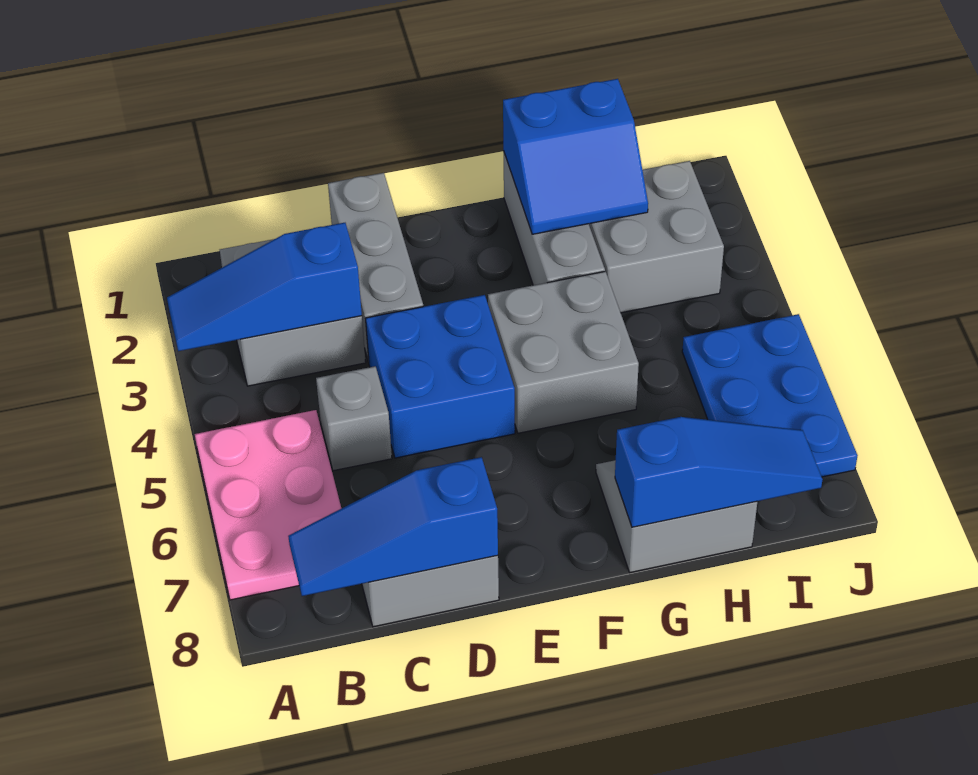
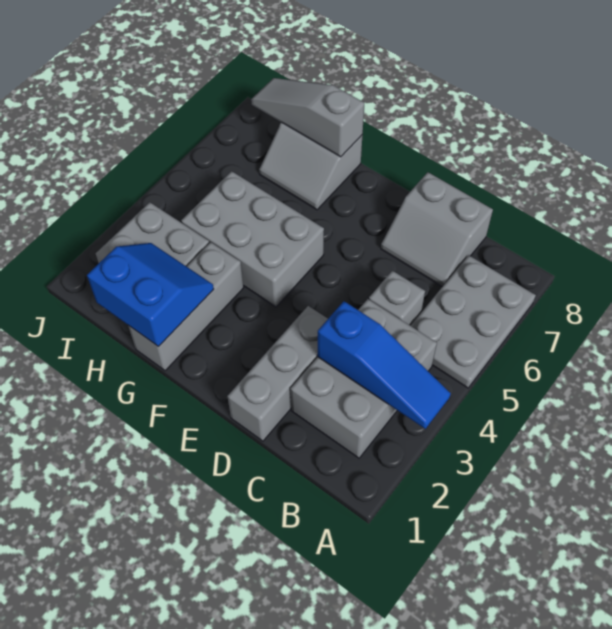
pink plate A5:B7 level 1 -> grey plate A5:B7 level 1
grey brick B2:C3 level 1 -> grey brick B2:C4 level 1
blue slope B8:D8 level 2 top D -> none
blue brick D4:E5 level 1 -> none
grey brick F4:G5 level 1 -> grey brick F4:H5 level 1
blue slope G8:I8 level 2 top G -> grey slope G8:I8 level 2 top G
blue plate I5:J7 level 1 -> none

